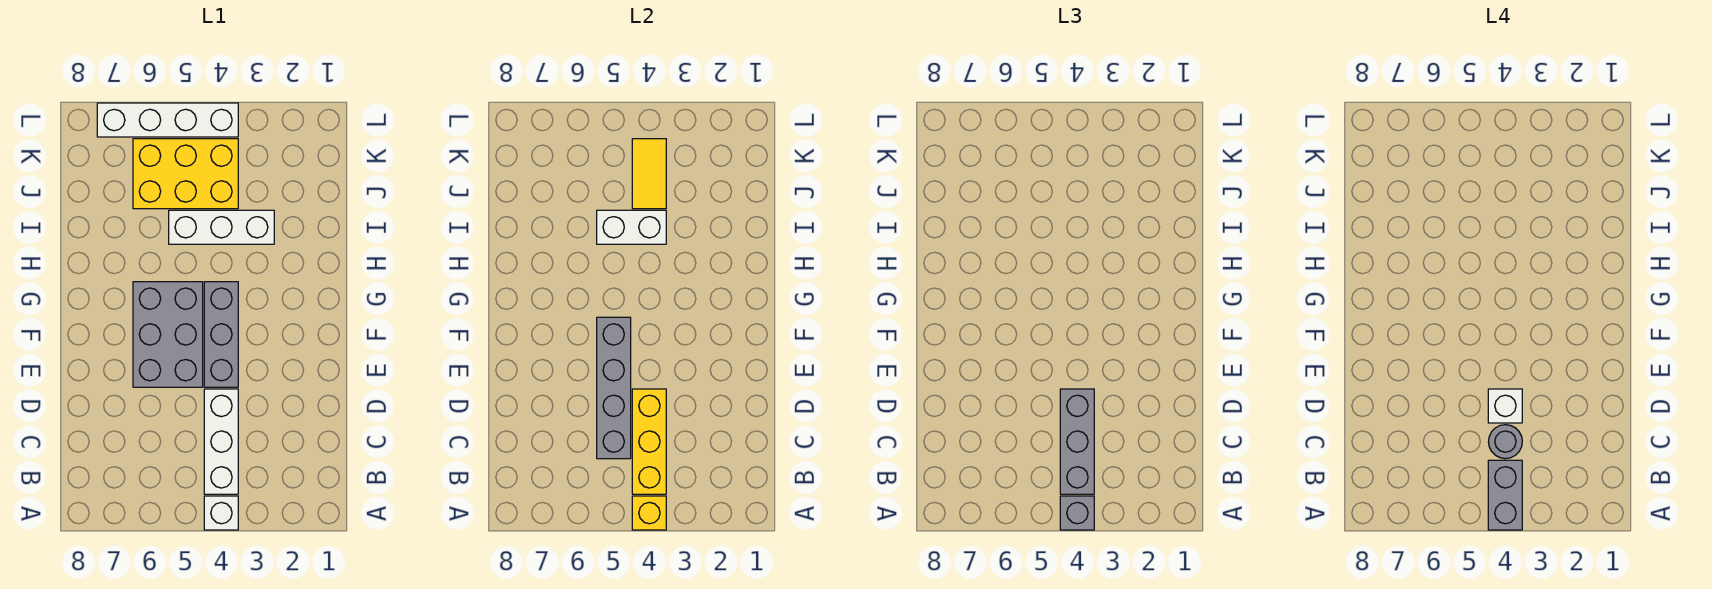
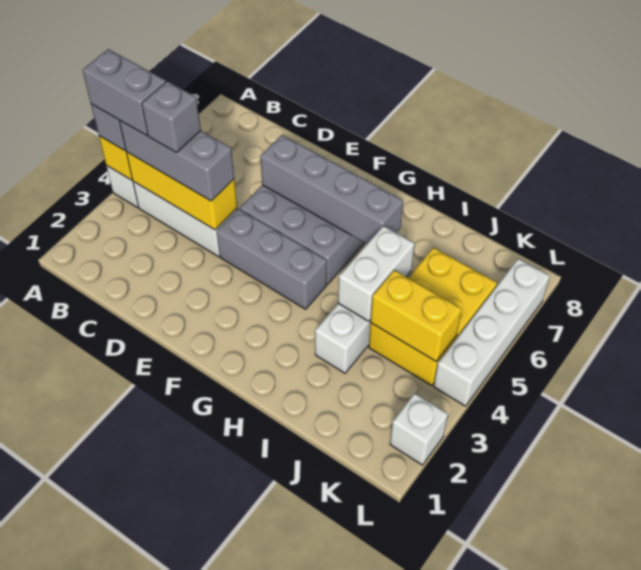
grey round brick C4 level 4 -> grey brick C4 level 4
grey brick C5:F5 level 2 -> grey brick E6:H6 level 2
white brick D4 level 4 -> white brick L2 level 1
yellow tile J4:K4 level 2 -> yellow brick J4:K4 level 2

